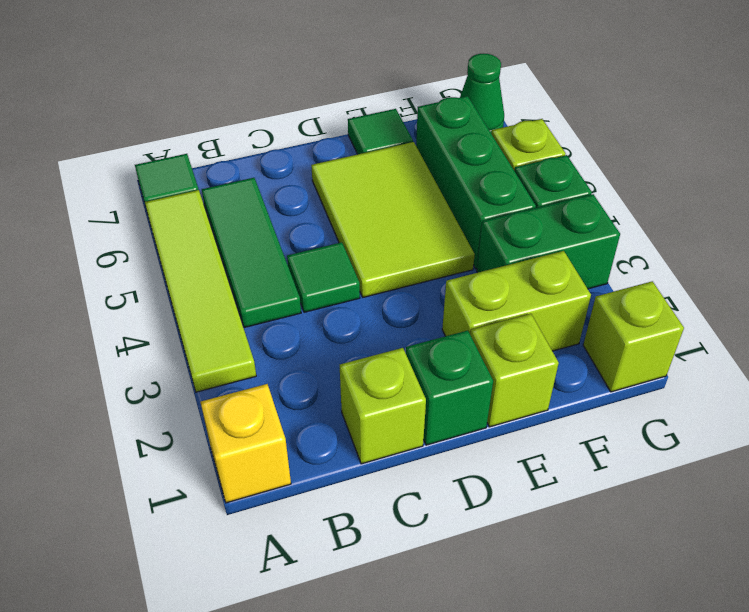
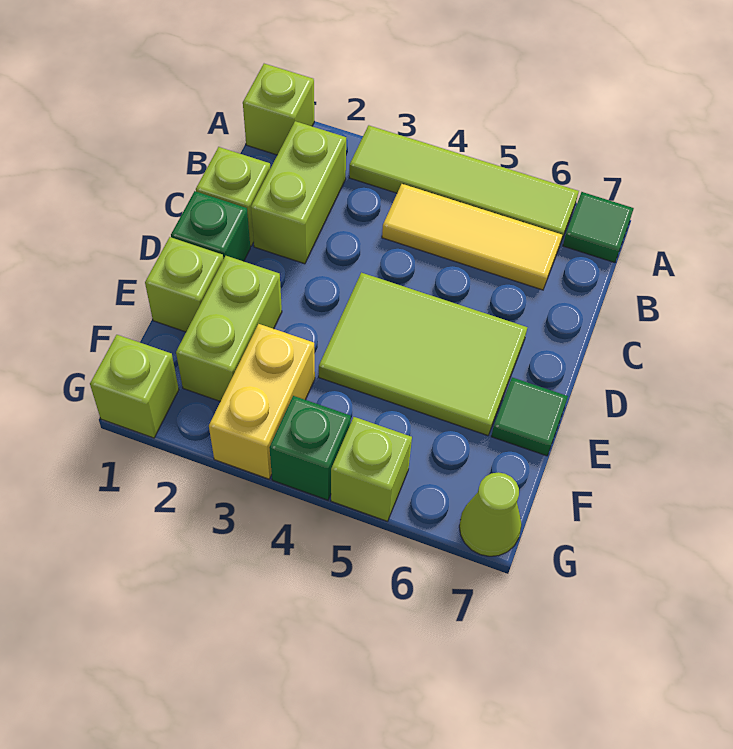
yellow brick A1 level 1 -> lime brick A1 level 1
none -> lime brick B2:C2 level 1
green tile B4:B6 level 1 -> yellow tile B4:B6 level 1
green tile C4 level 1 -> none
green brick F3:G3 level 1 -> yellow brick F3:G3 level 1
green brick F4:F6 level 1 -> none
green cone G7 level 1 -> lime cone G7 level 1

